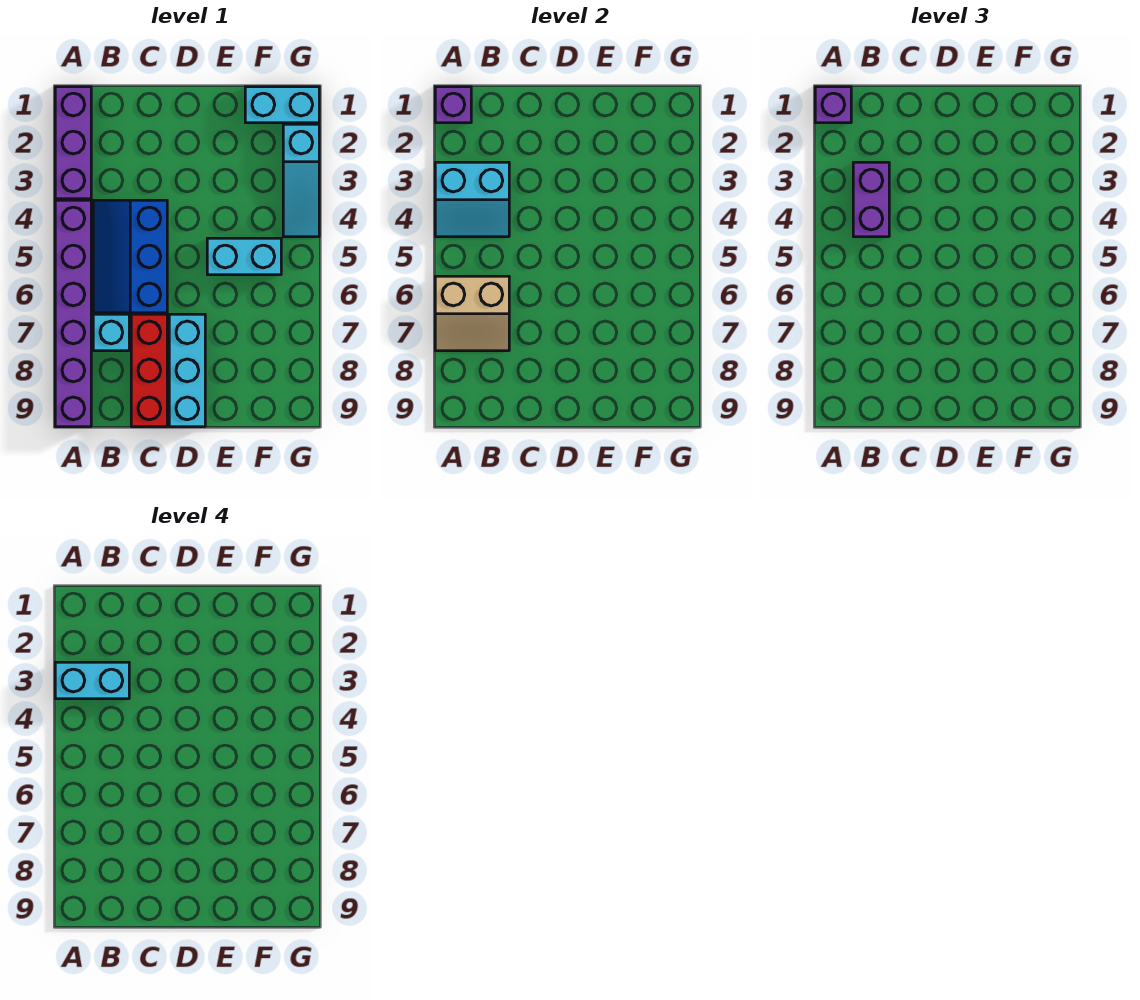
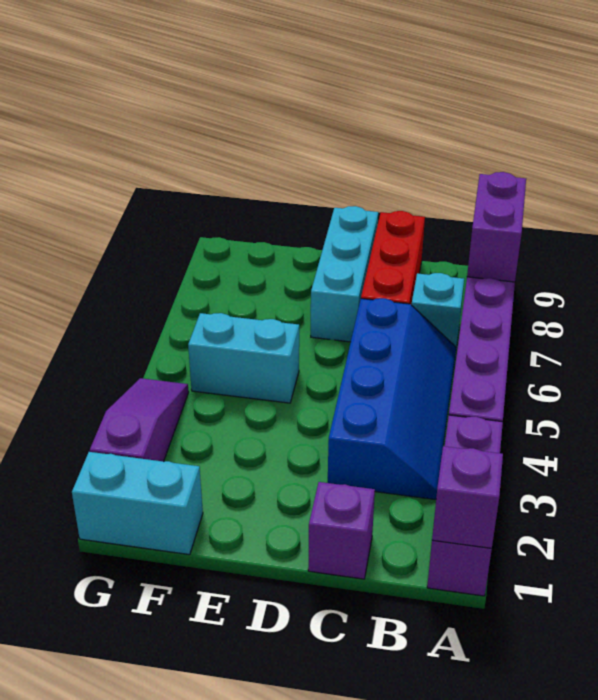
purple brick A1 level 3 -> purple brick C1 level 1
cyan slope A3:B4 level 2 top 3 -> none
cyan brick A3:B3 level 4 -> none
tan slope A6:B7 level 2 top 6 -> none
purple brick B3:B4 level 3 -> purple brick A8:A9 level 2
blue slope B4:C6 level 1 top C -> blue slope B3:C6 level 1 top C
cyan slope G2:G4 level 1 top 2 -> purple slope G2:G4 level 1 top 2

